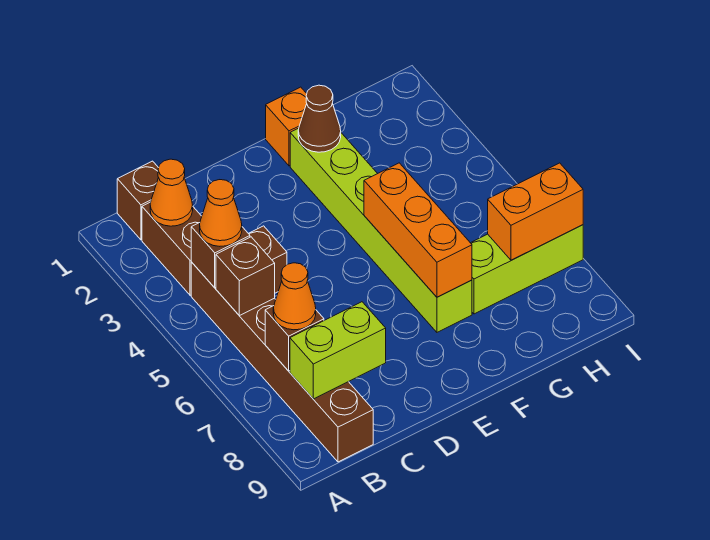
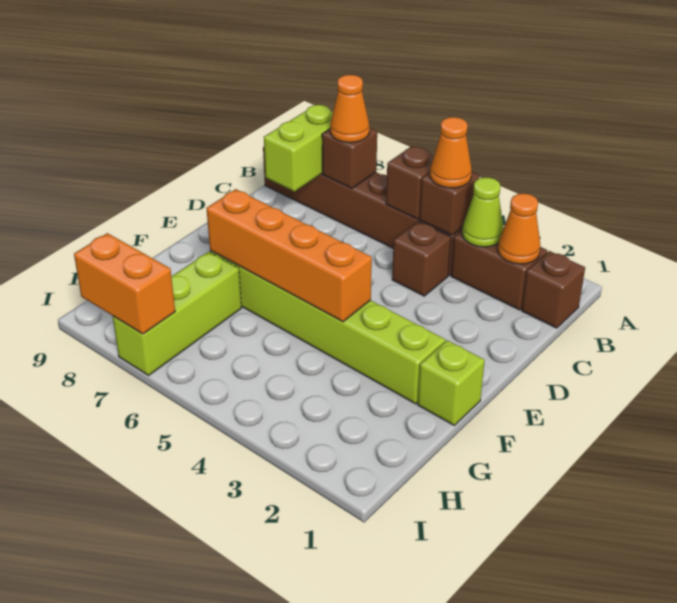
none -> lime cone B3 level 2
orange brick F1 level 1 -> lime brick F1 level 1
brown cone F2 level 2 -> none
orange brick F5:F7 level 2 -> orange brick F4:F7 level 2
orange brick H7:I7 level 2 -> orange brick I7:I8 level 2

